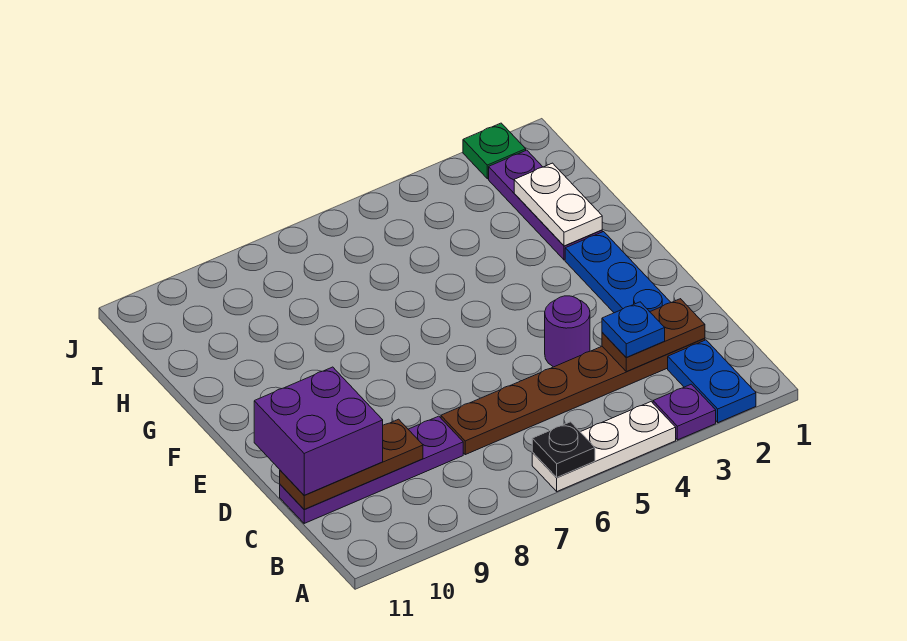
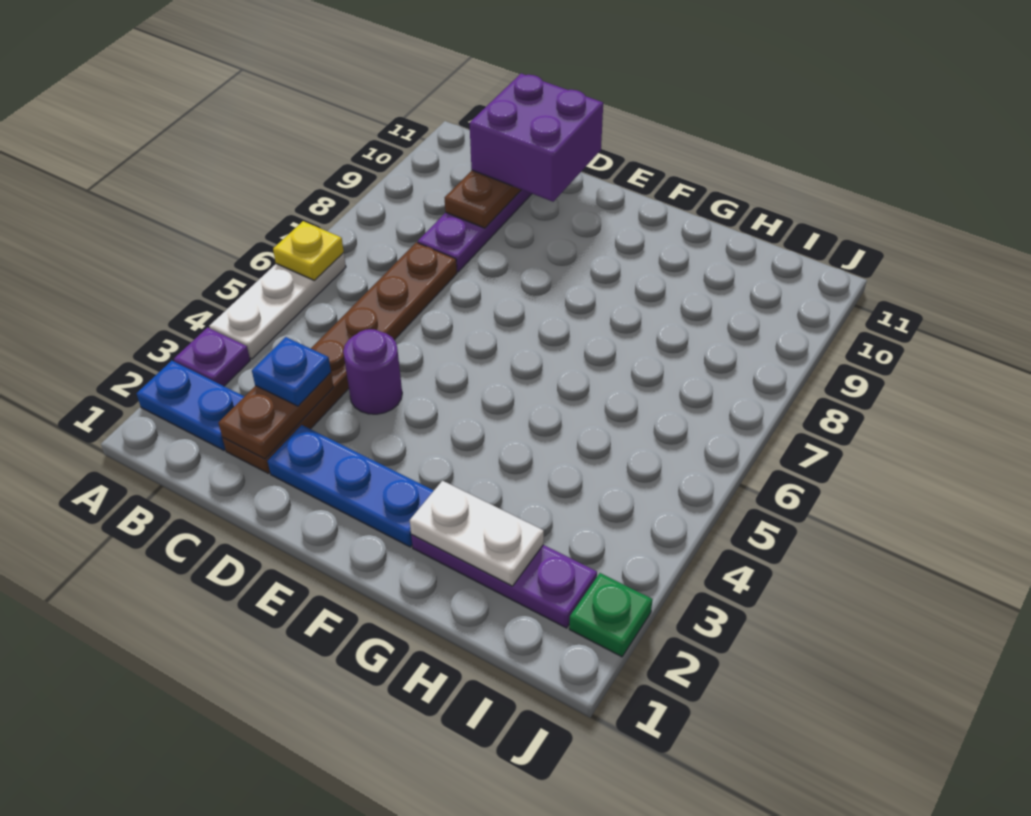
black plate A6 level 2 -> yellow plate A6 level 2

